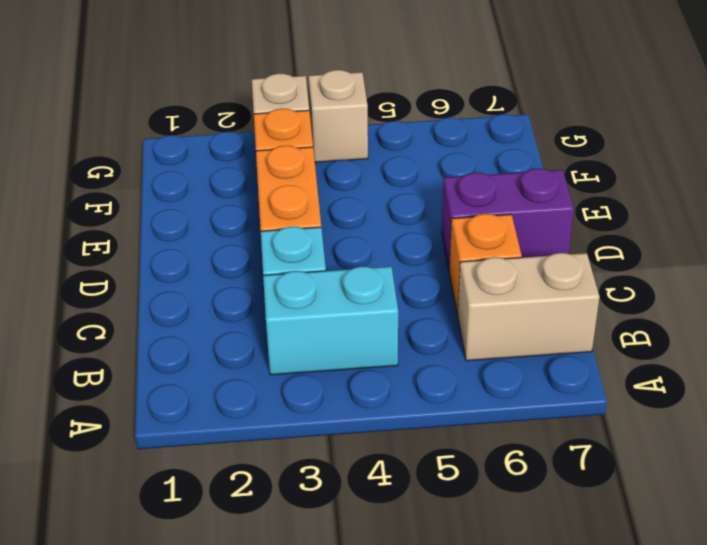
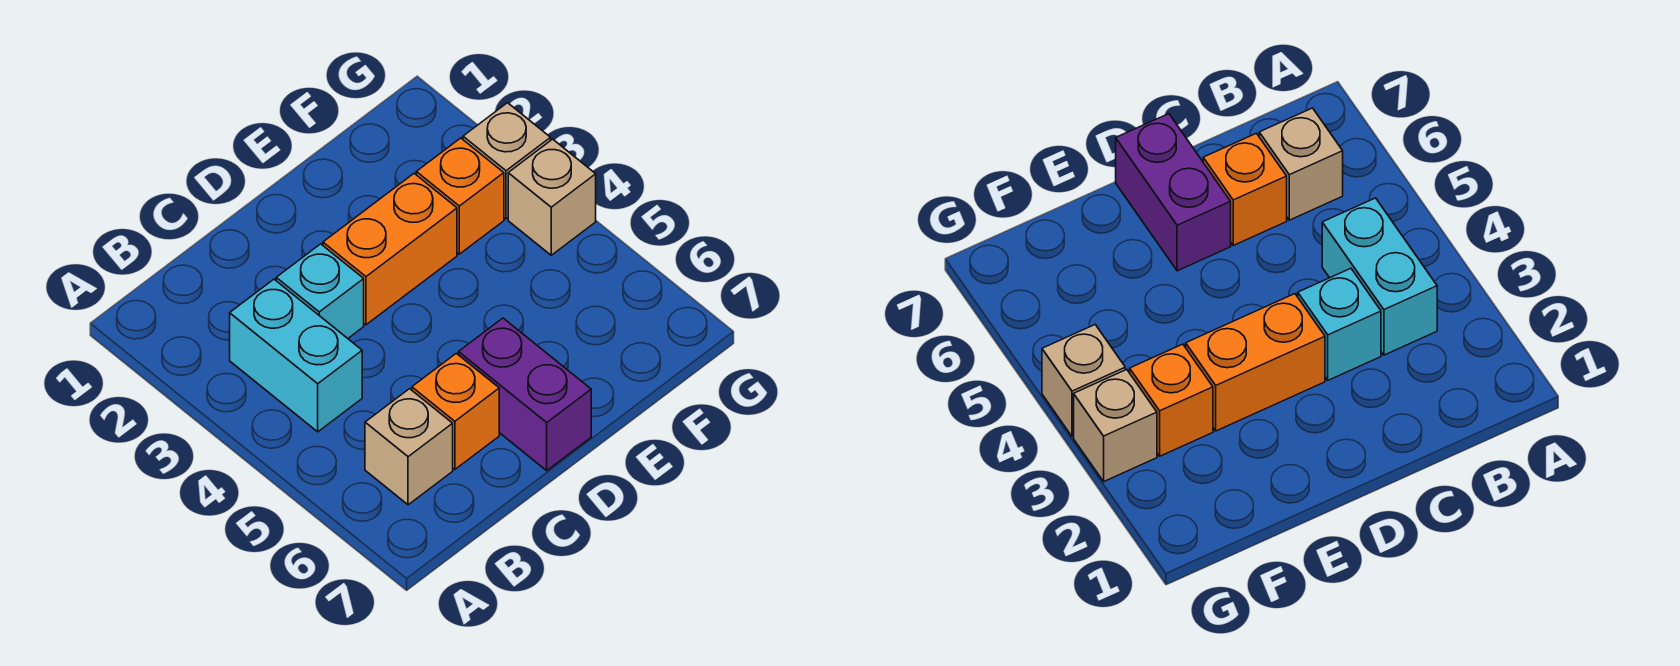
tan brick B6:B7 level 1 -> tan brick B6 level 1

